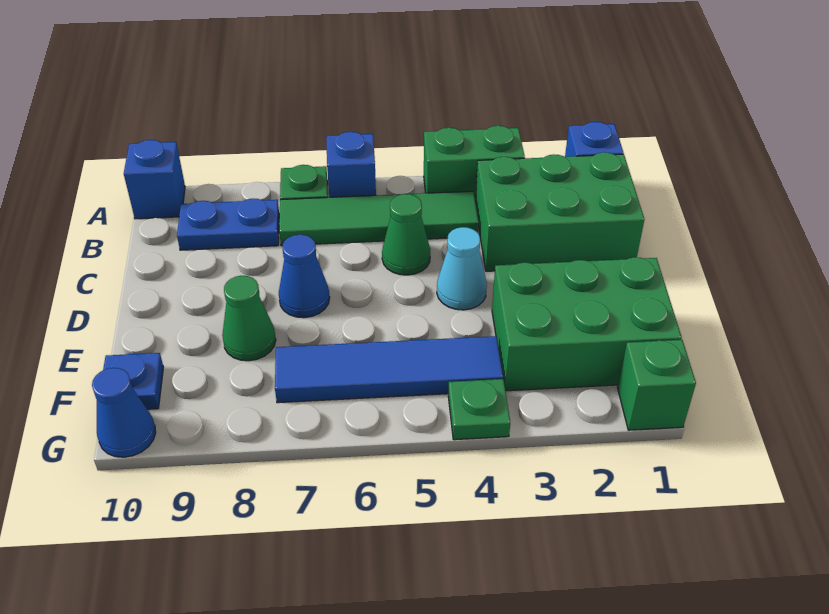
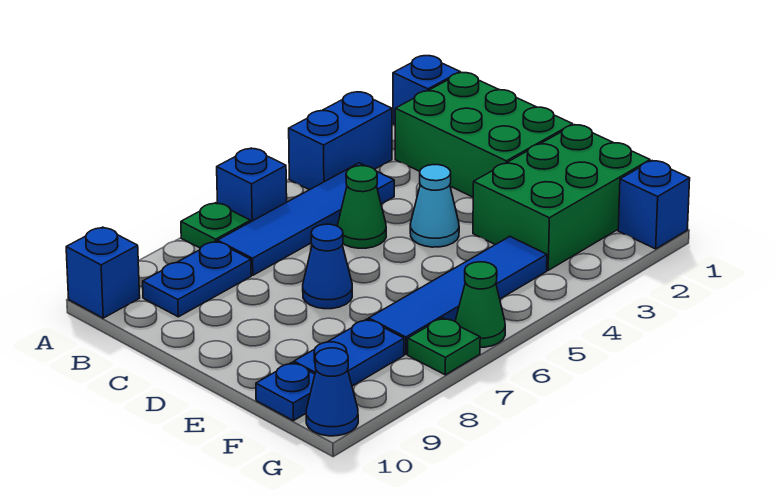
green brick A3:A4 level 1 -> blue brick A3:A4 level 1
green brick B1:C3 level 1 -> green brick B1:D2 level 1
green tile B4:B7 level 1 -> blue tile B4:B7 level 1
green cone E8 level 1 -> green cone G6 level 1
none -> blue plate F8:F9 level 1
green brick G1 level 1 -> blue brick G1 level 1
green plate G4 level 1 -> green plate G7 level 1

